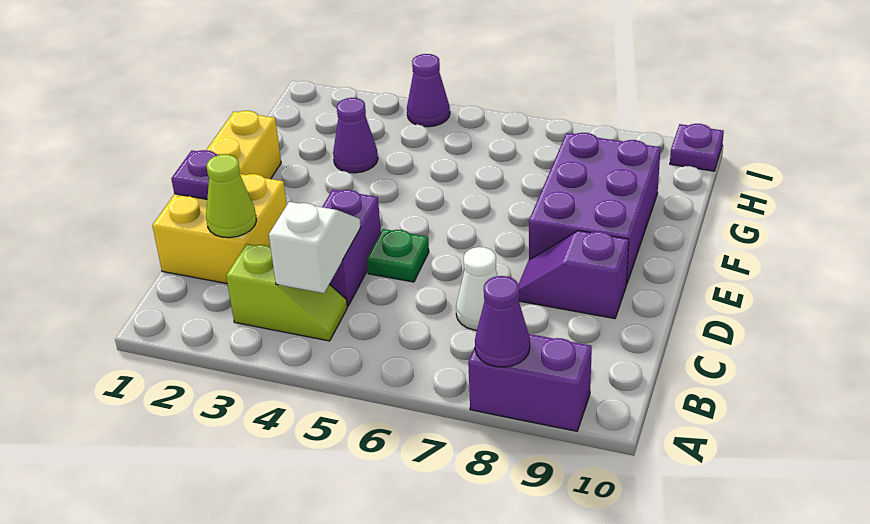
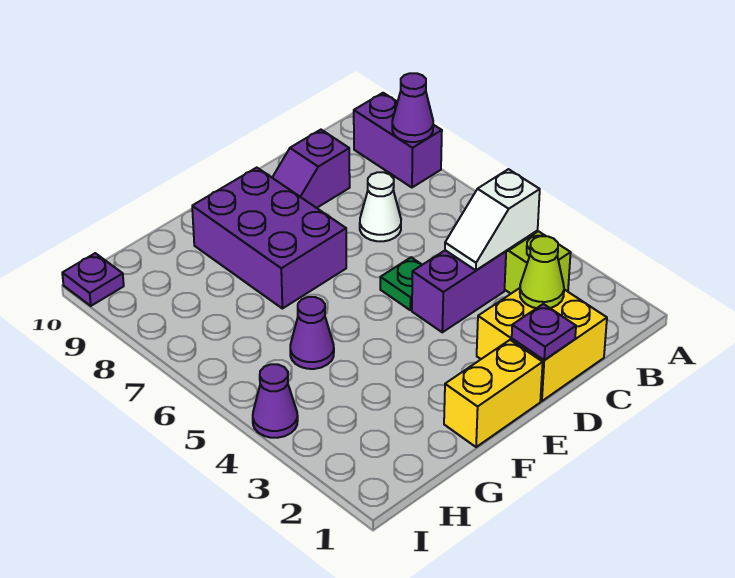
purple slope D8:D9 level 1 top 9 -> purple slope C9:D9 level 1 top C
purple brick E8:G9 level 1 -> purple brick E7:F9 level 1
purple cone G3 level 1 -> purple cone G5 level 1

